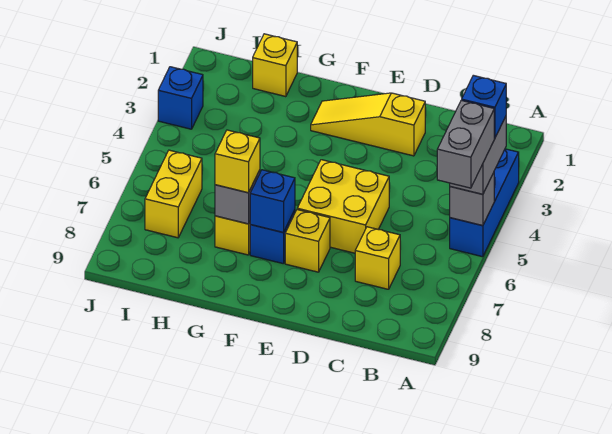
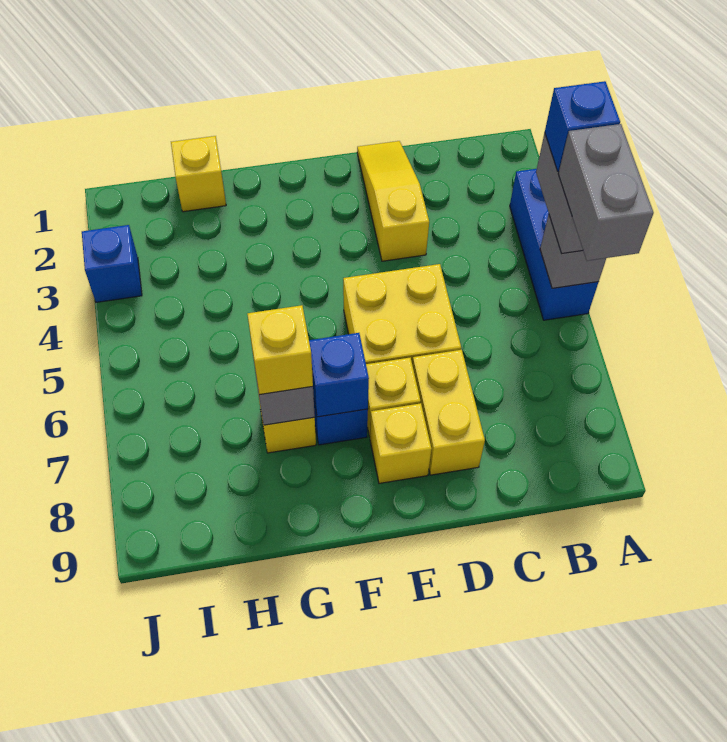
yellow brick C7 level 1 -> yellow brick E8 level 1
yellow slope D2:F2 level 1 top D -> yellow slope D1:D3 level 1 top 3
yellow brick I6:I7 level 1 -> yellow brick D7:D8 level 1

